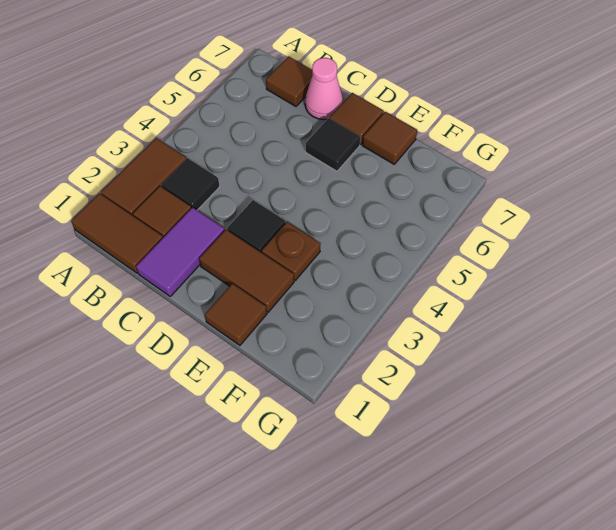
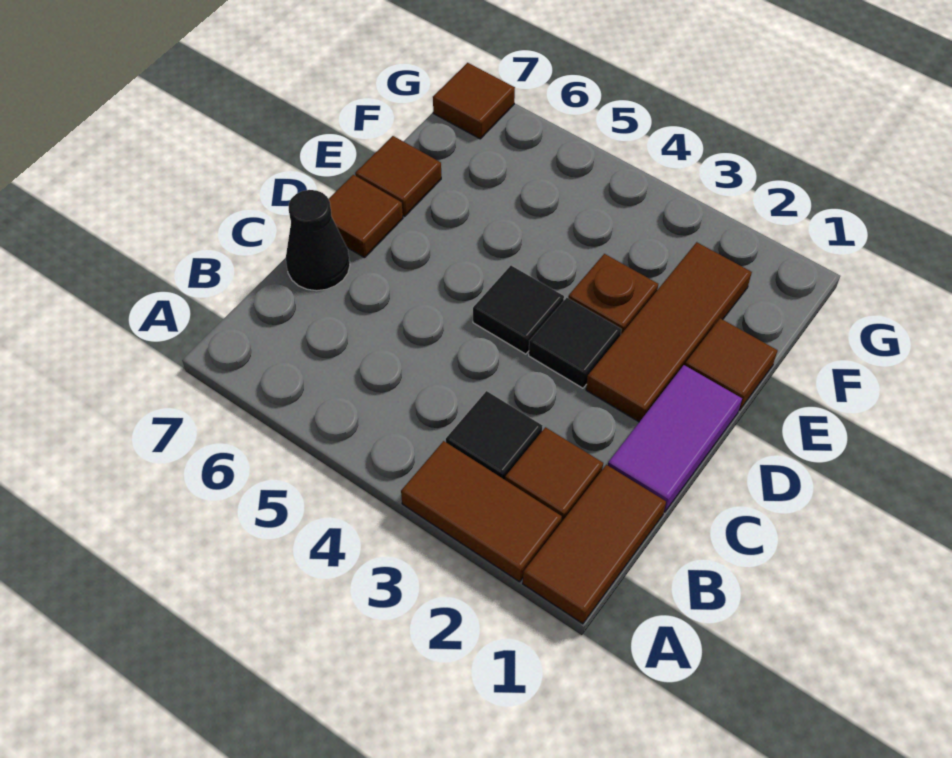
brown tile B7 level 1 -> brown tile G7 level 1
purple tile C1:C2 level 1 -> purple tile C1:D1 level 1
pink cone C7 level 1 -> black cone C7 level 1
brown tile D2:E2 level 1 -> brown tile D2:F2 level 1
black tile D6 level 1 -> black tile D4 level 1

